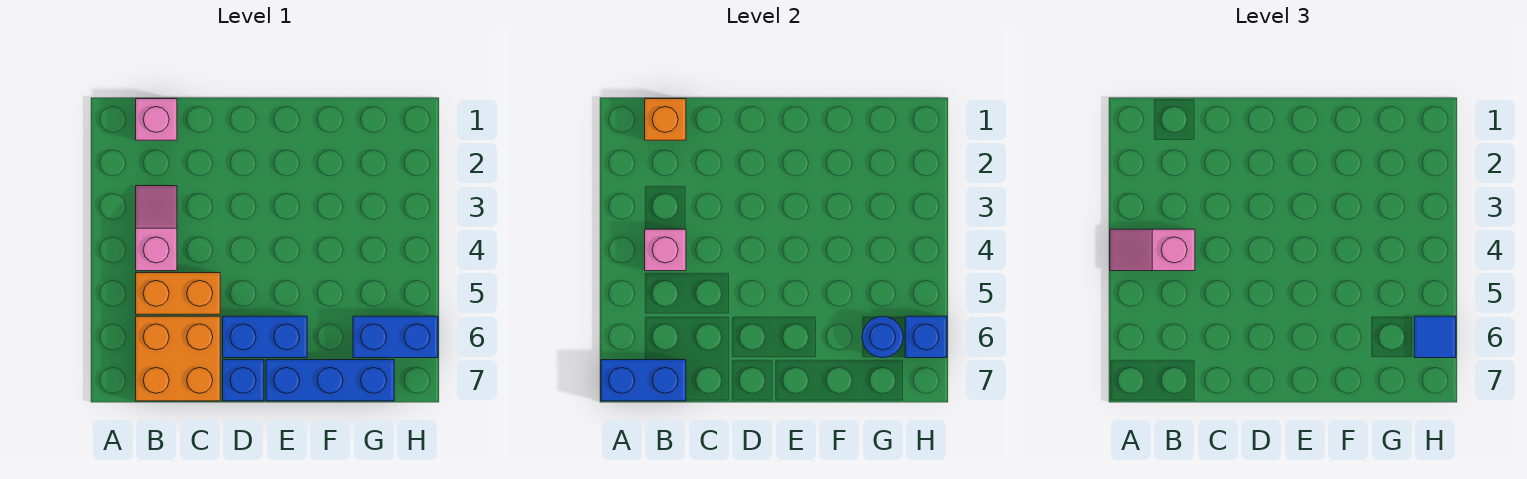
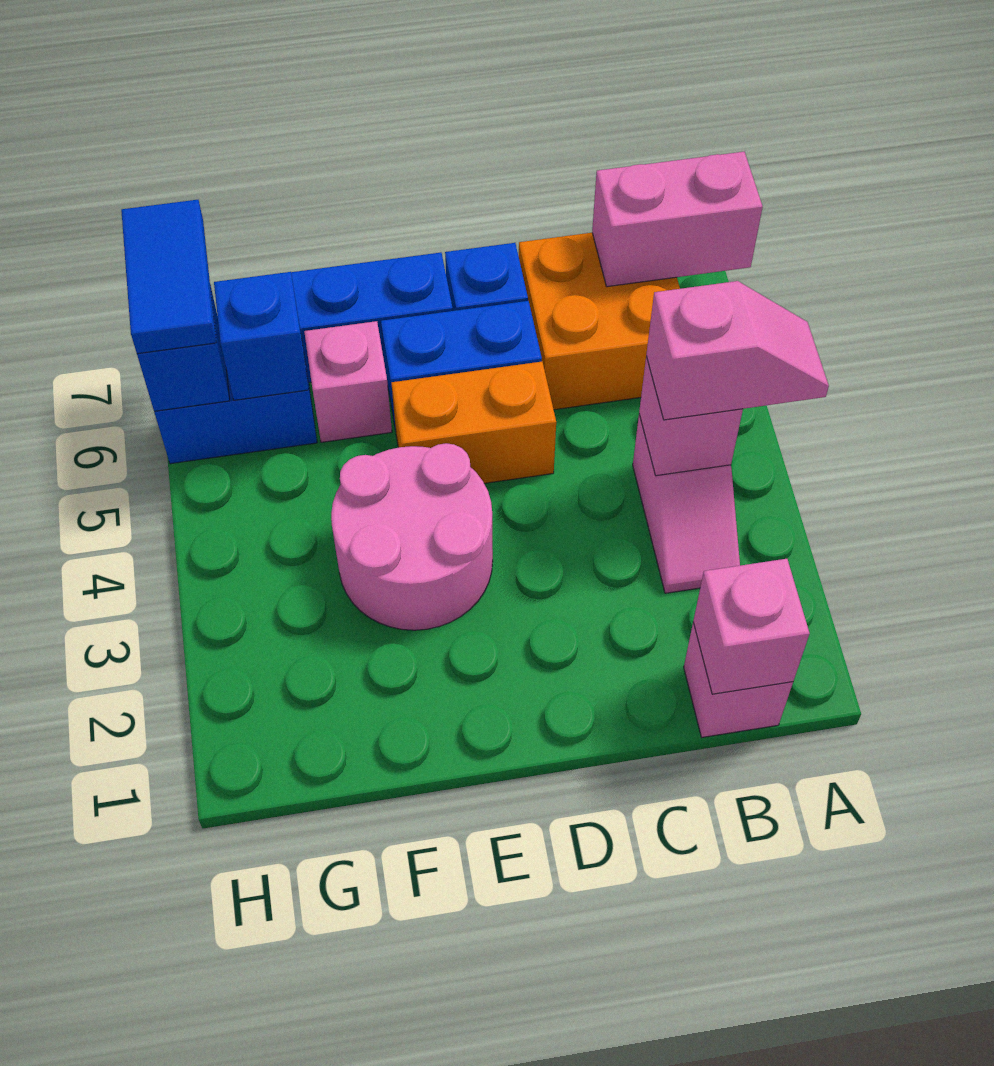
blue brick A7:B7 level 2 -> pink brick A7:B7 level 2
orange brick B1 level 2 -> pink brick B1 level 2
orange brick B5:C5 level 1 -> orange brick D5:E5 level 1
none -> pink round brick E3:F4 level 1
none -> pink brick F6 level 1
blue round brick G6 level 2 -> blue brick G6 level 2
blue tile H6 level 3 -> blue tile H6:H7 level 3

